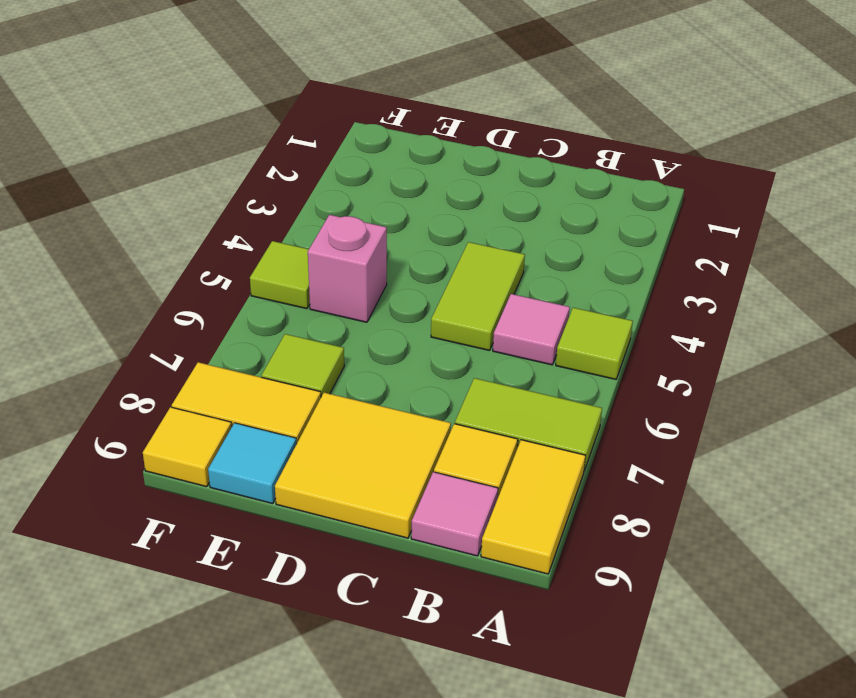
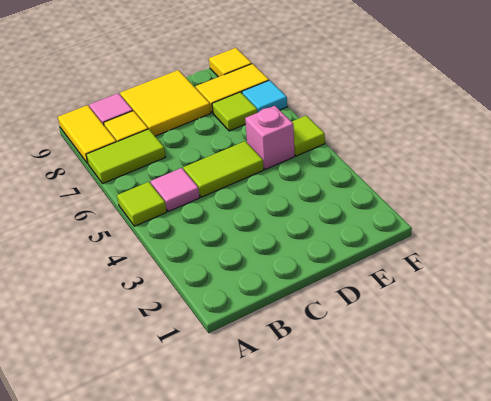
lime tile C4:C5 level 1 -> lime tile C5:D5 level 1
cyan tile E9 level 1 -> cyan tile F7 level 1

